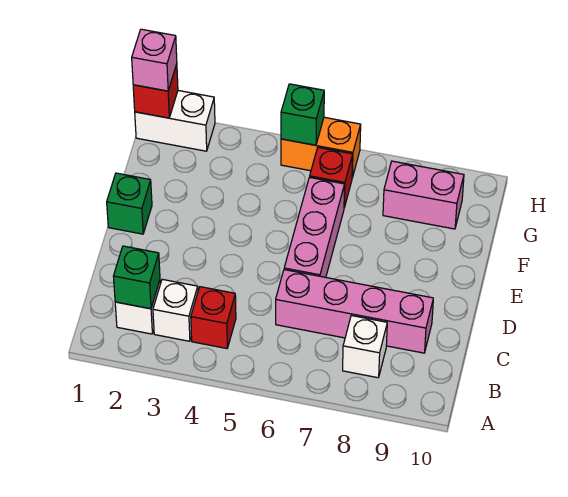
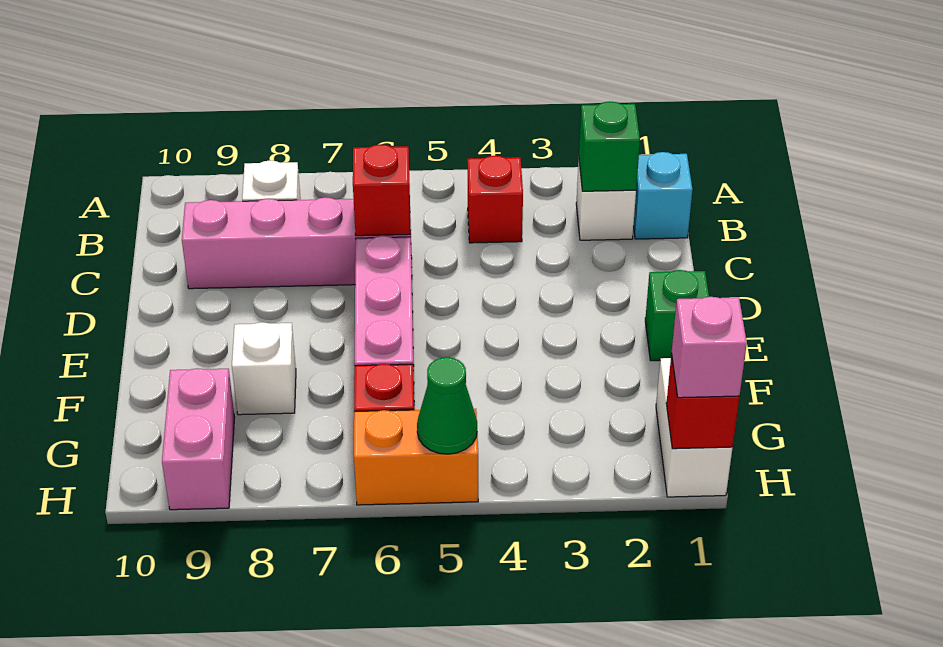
none -> cyan brick B1 level 1
white brick B3 level 1 -> white brick F8 level 1
none -> red brick C6 level 2
pink brick G8:G9 level 1 -> pink brick G9:H9 level 1
white brick H1:H2 level 1 -> white brick G1:H1 level 1
green brick H5 level 2 -> green cone H5 level 2

